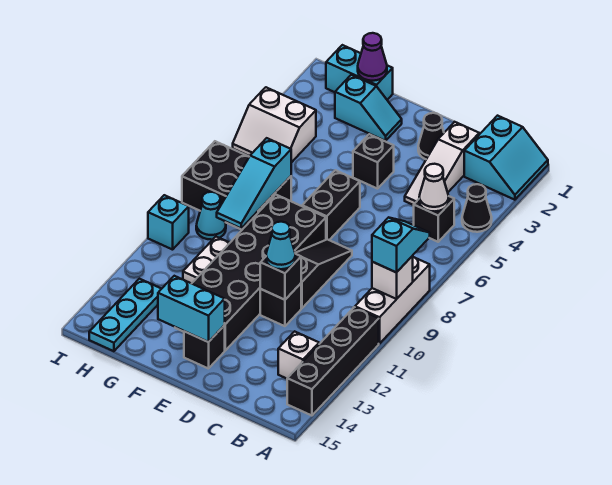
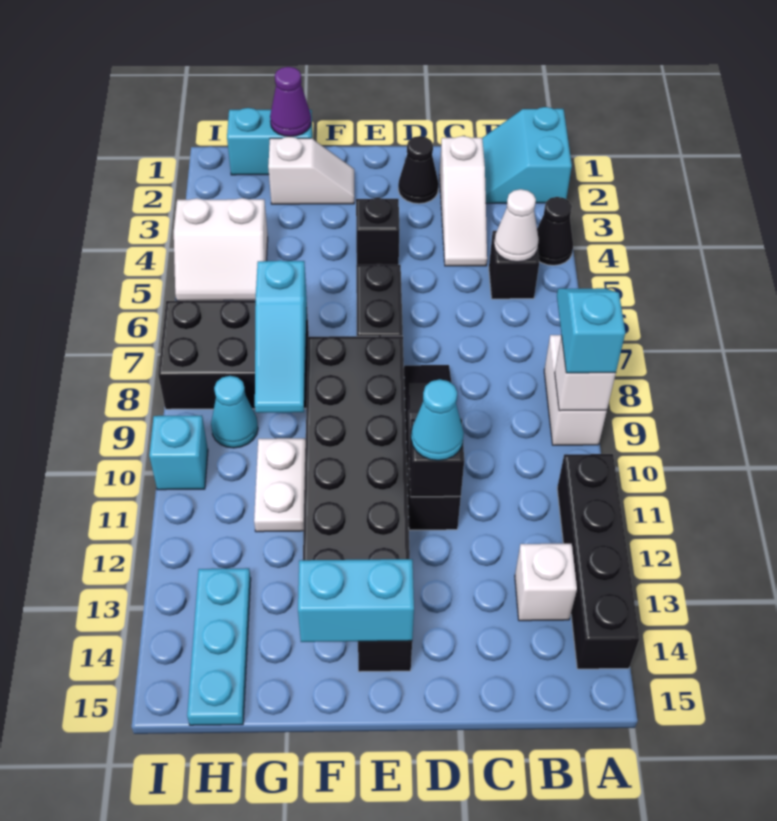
cyan slope A1:B2 level 1 top B -> cyan slope A1:B2 level 1 top A
white brick A8:A10 level 1 -> white brick A8:A9 level 1
cyan slope F2:G2 level 1 top G -> white slope F2:G2 level 1 top G

